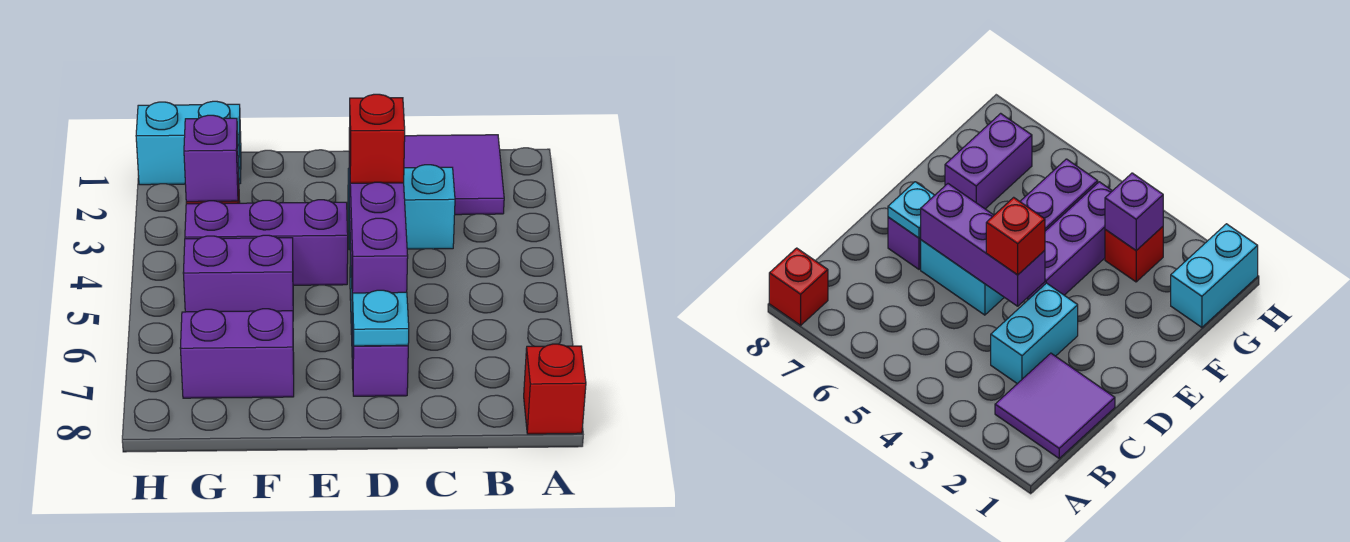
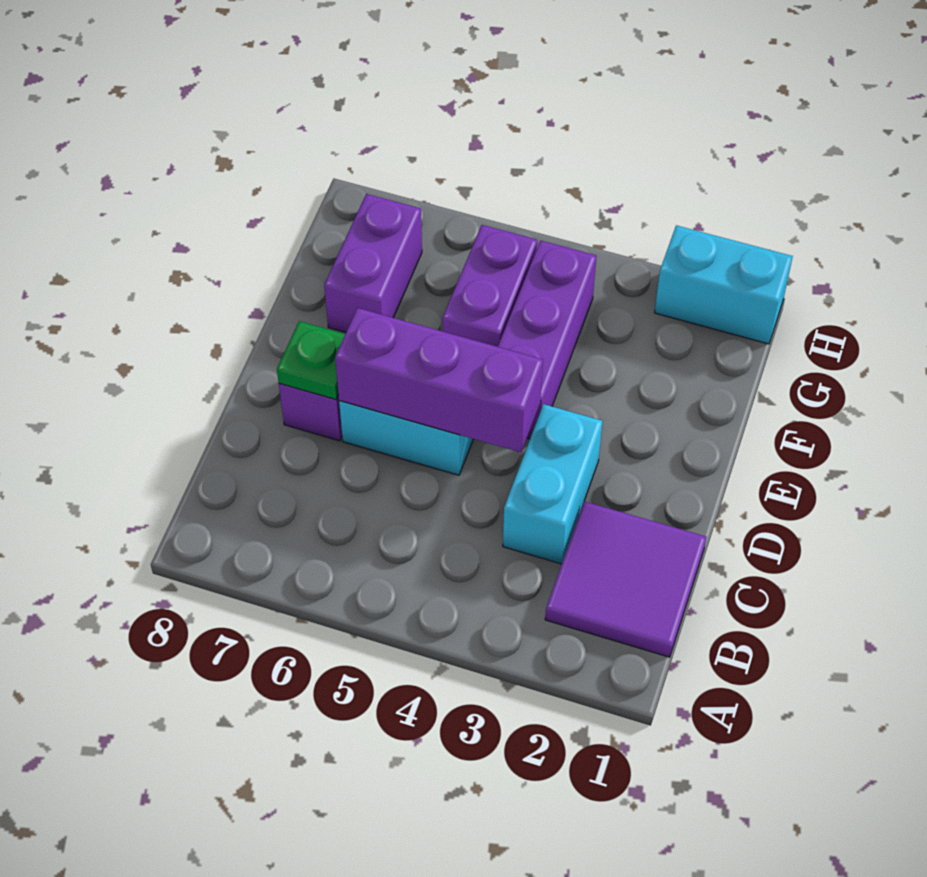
red brick A8 level 1 -> none
red brick D4 level 3 -> none
cyan plate D7 level 2 -> green plate D7 level 2
cyan brick G1:H1 level 1 -> cyan brick H1:H2 level 1
red brick G3 level 1 -> none
purple brick G3 level 2 -> none

